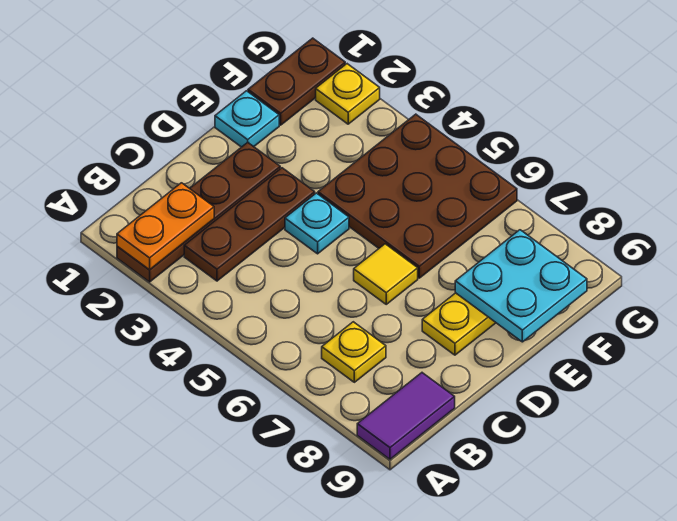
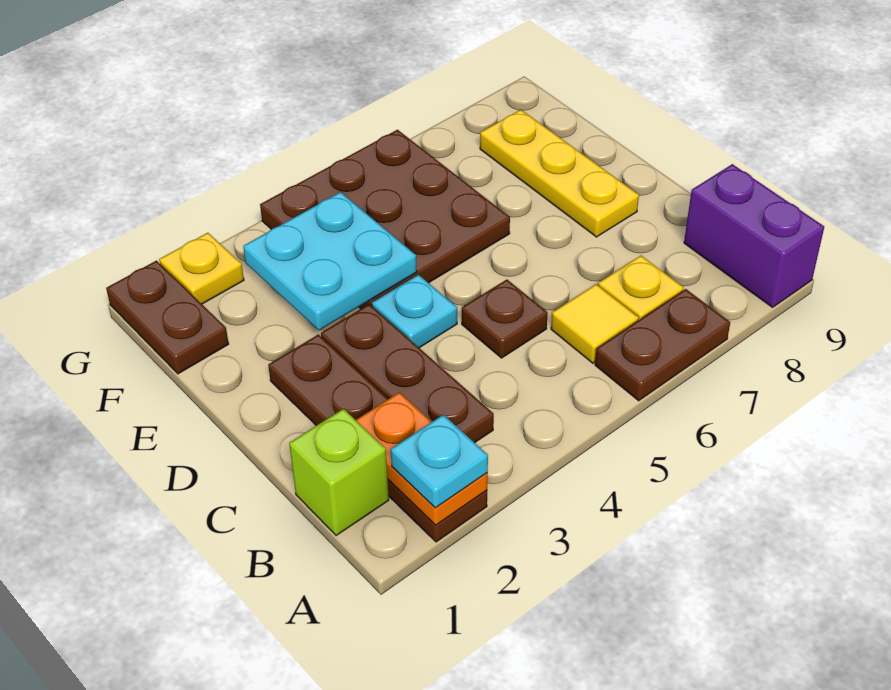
none -> brown plate A6:A7 level 1
purple tile A9:B9 level 1 -> purple brick A9:B9 level 1
none -> lime brick B1 level 1
none -> brown plate C5 level 1
yellow tile D6 level 1 -> yellow tile B6 level 1
cyan plate E1 level 1 -> cyan plate A2 level 3
cyan plate E8:F9 level 2 -> cyan plate E3:F4 level 2

